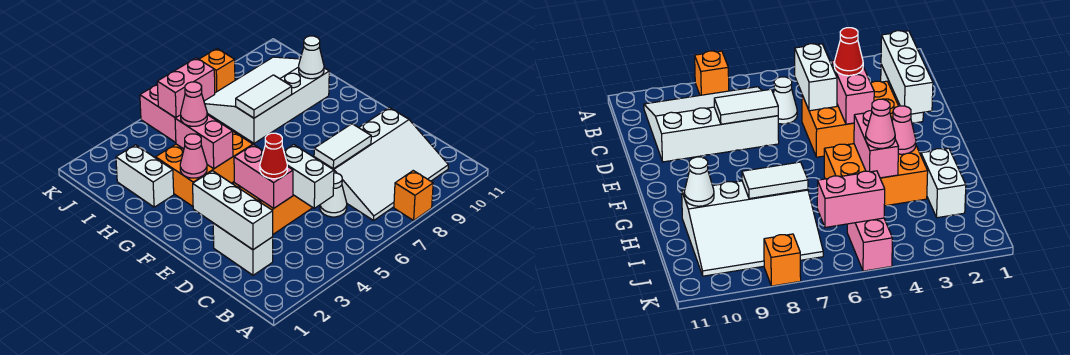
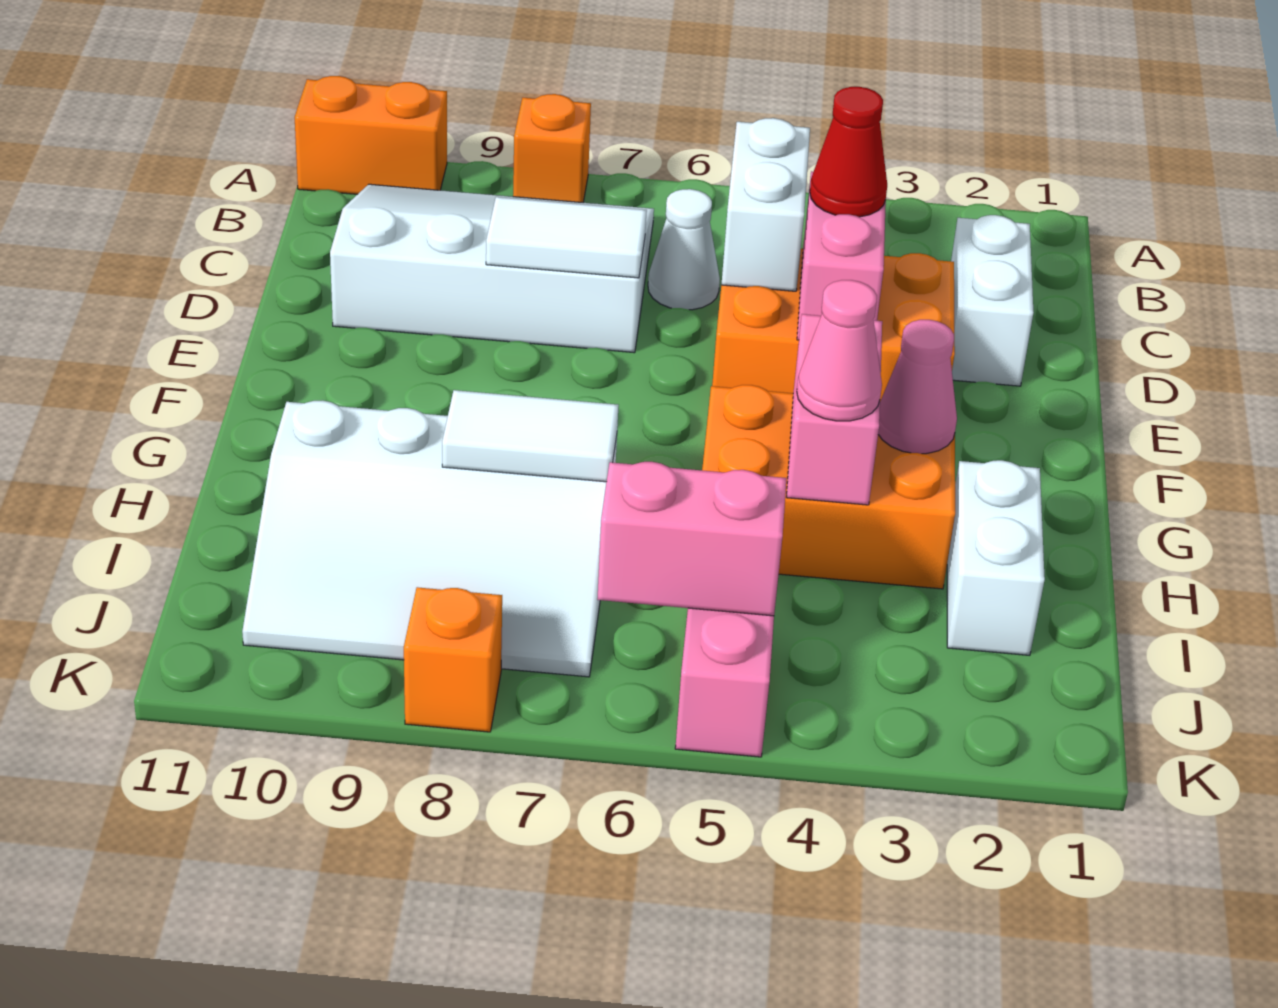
none -> orange brick A10:A11 level 1
white brick C2:E2 level 2 -> none
white cone H10 level 2 -> none

